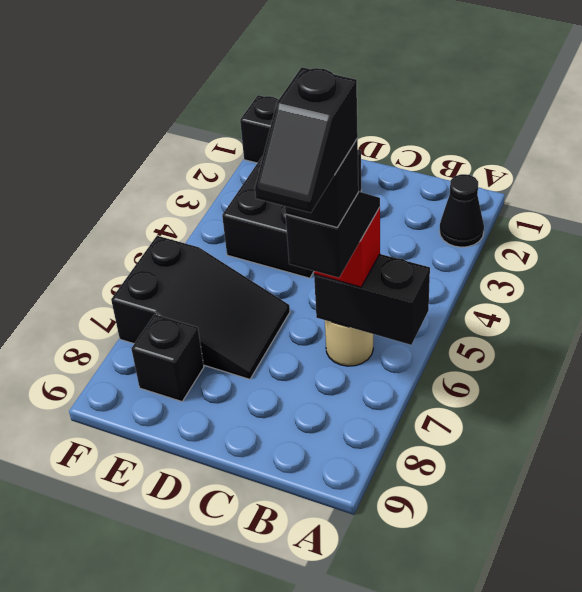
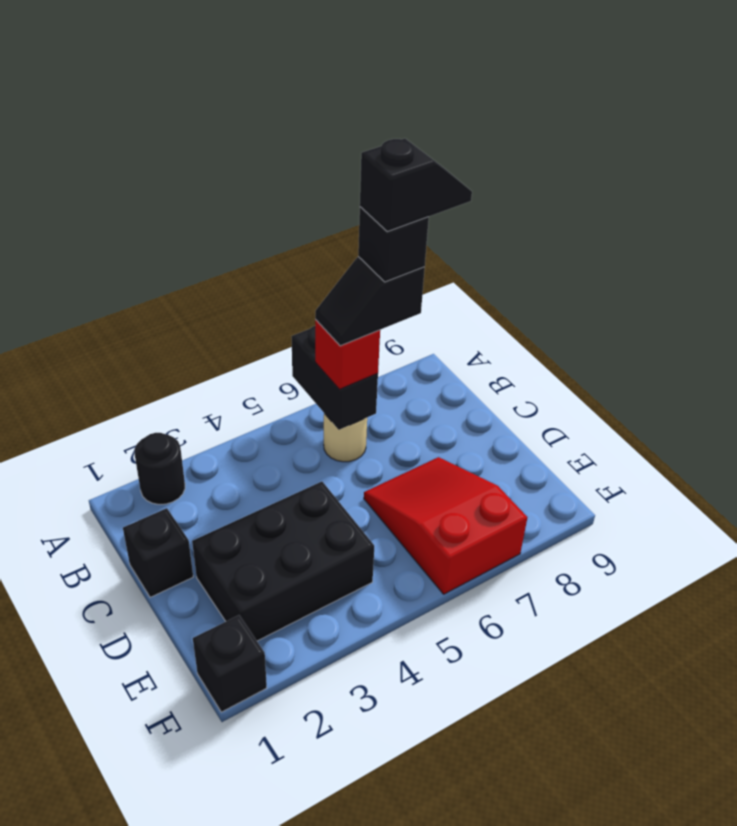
black cone A2 level 1 -> black round brick A2 level 1
black slope D6:F7 level 1 top F -> red slope D6:F7 level 1 top F
black brick E8 level 1 -> black brick C1 level 1

